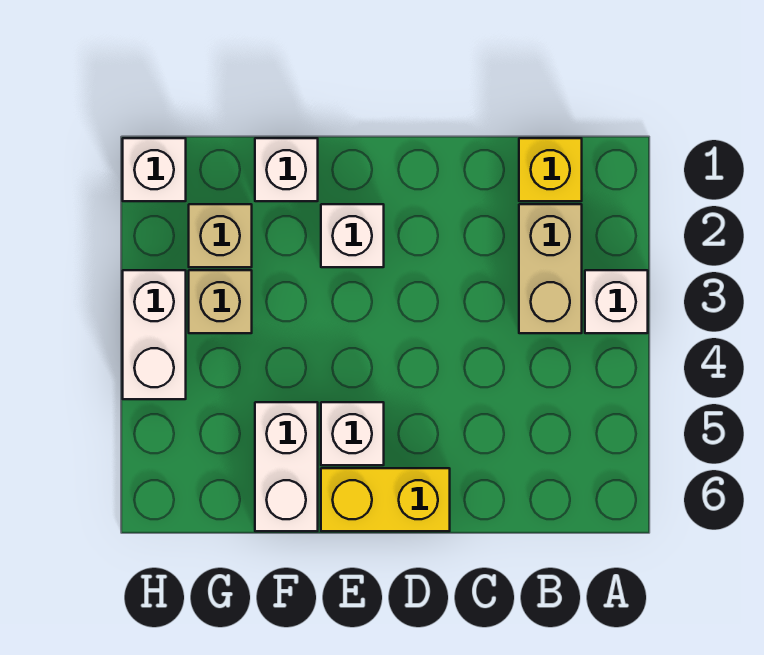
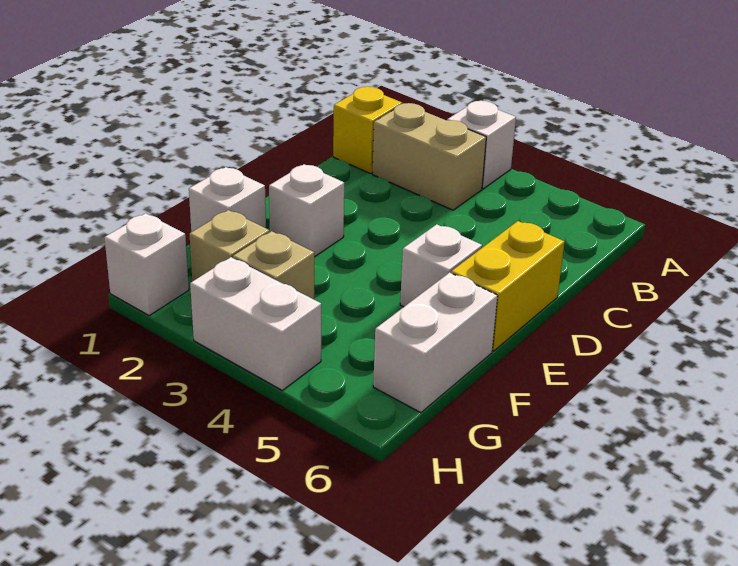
white brick F5:F6 level 1 -> white brick F6:G6 level 1

